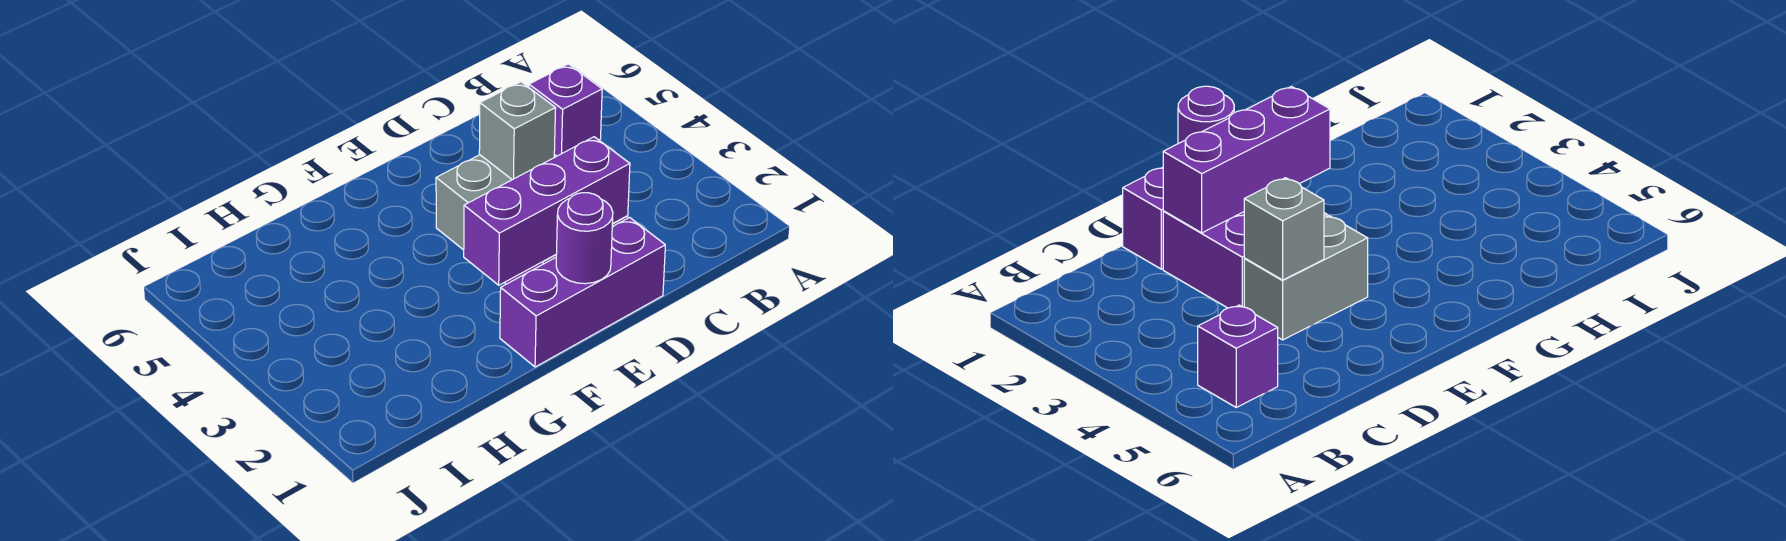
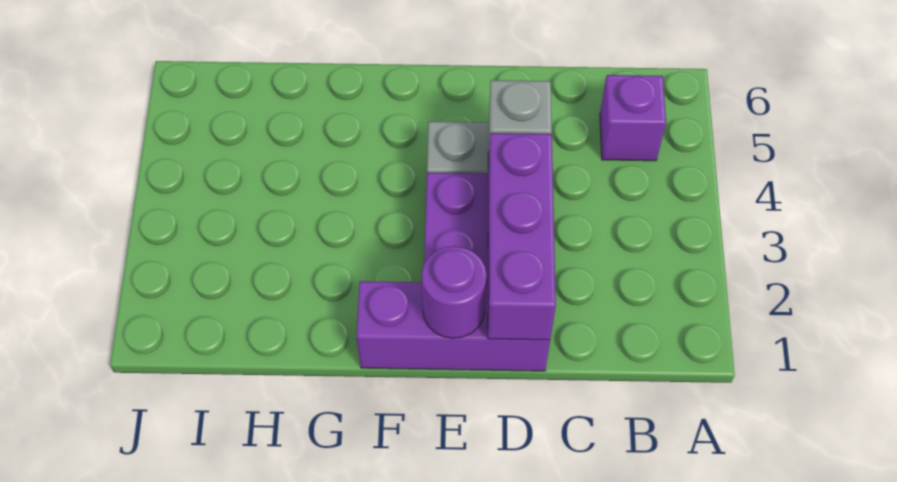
purple brick D2:F2 level 2 -> purple brick D1:D3 level 2

